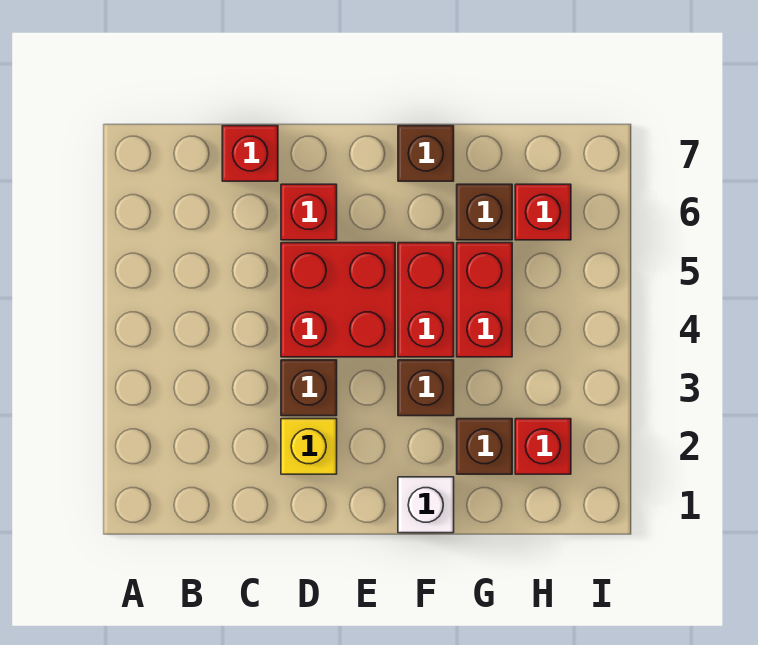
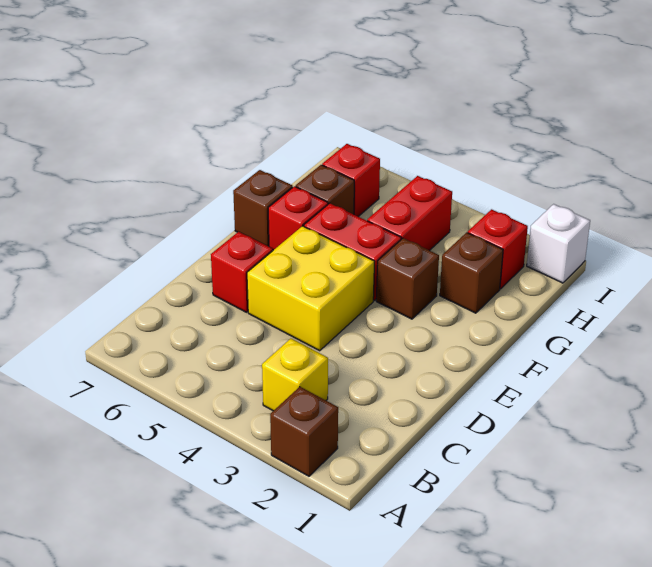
red brick C7 level 1 -> red brick F6 level 1
yellow brick D2 level 1 -> yellow brick B3 level 1
brown brick D3 level 1 -> brown brick A2 level 1
red brick D4:E5 level 1 -> yellow brick D4:E5 level 1
white brick F1 level 1 -> white brick I1 level 1
red brick G4:G5 level 1 -> red brick G4:H4 level 1

